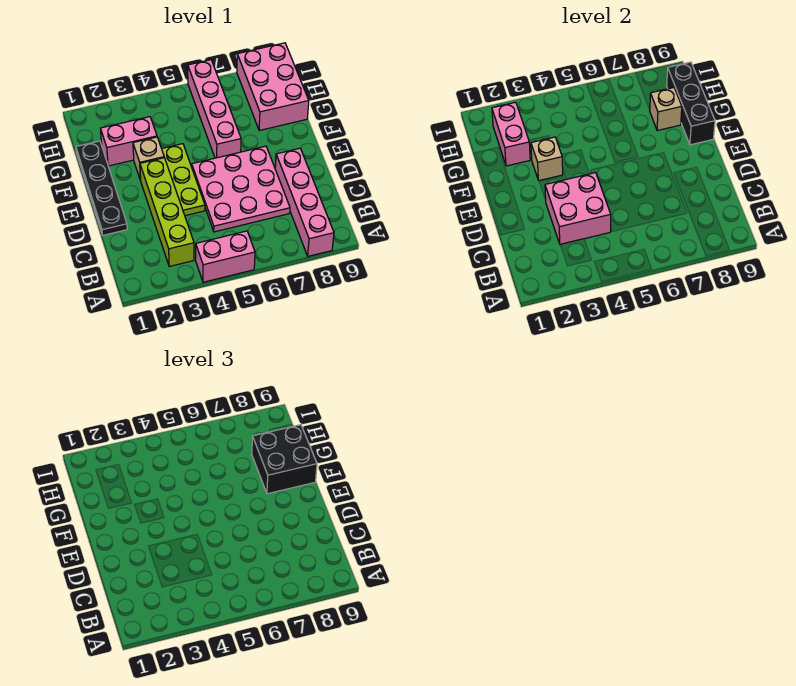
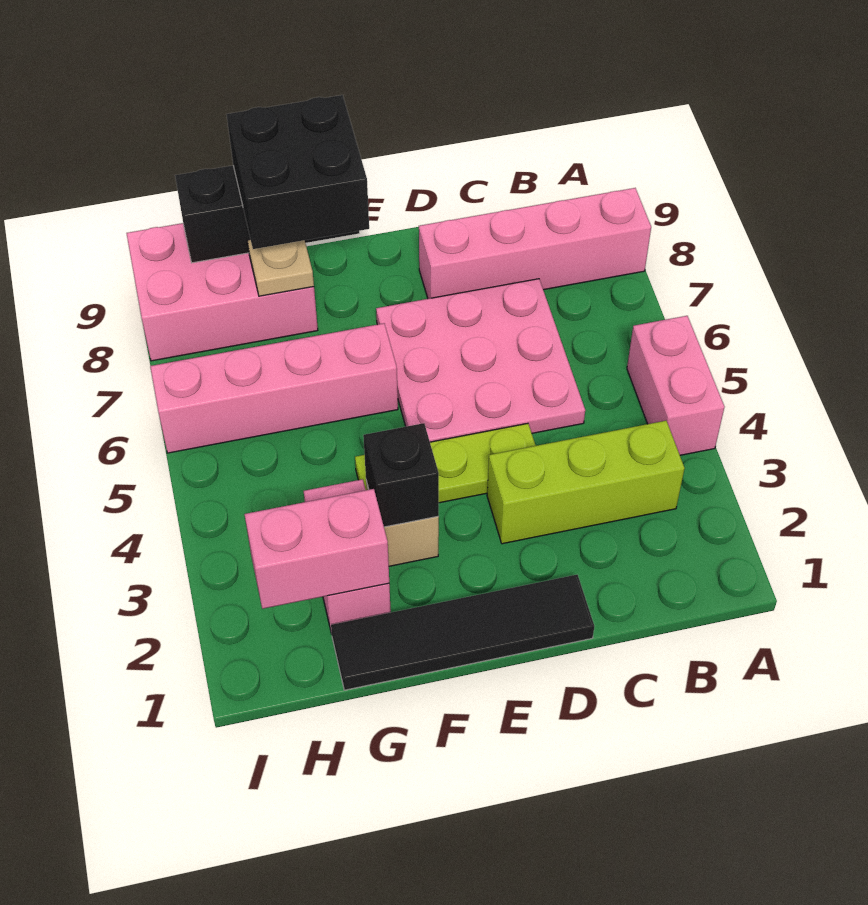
lime brick B3:E3 level 1 -> lime brick B3:D3 level 1
pink brick C3:D4 level 2 -> none
black plate D1:G1 level 1 -> black tile D1:G1 level 1
tan brick F3 level 2 -> black brick F3 level 2
tan brick G8 level 2 -> tan plate G8 level 2

